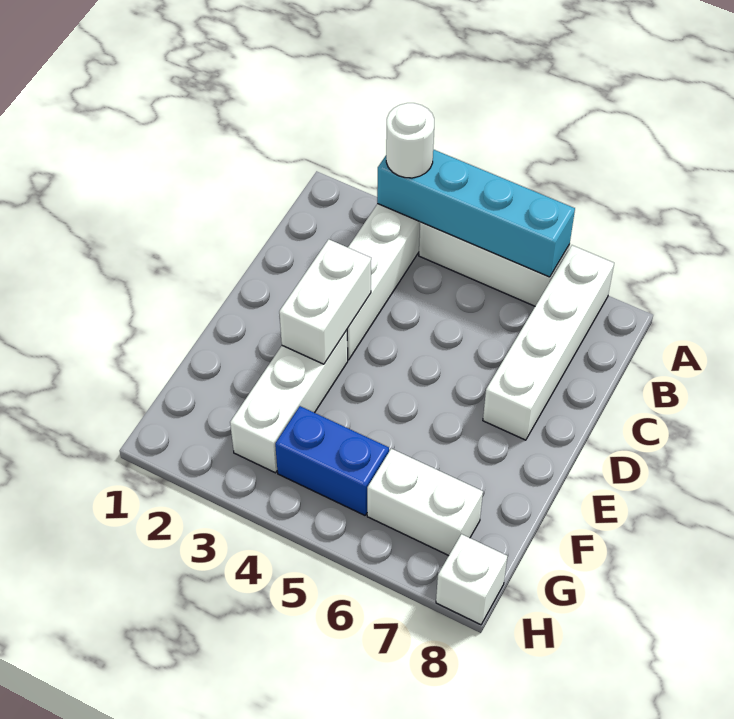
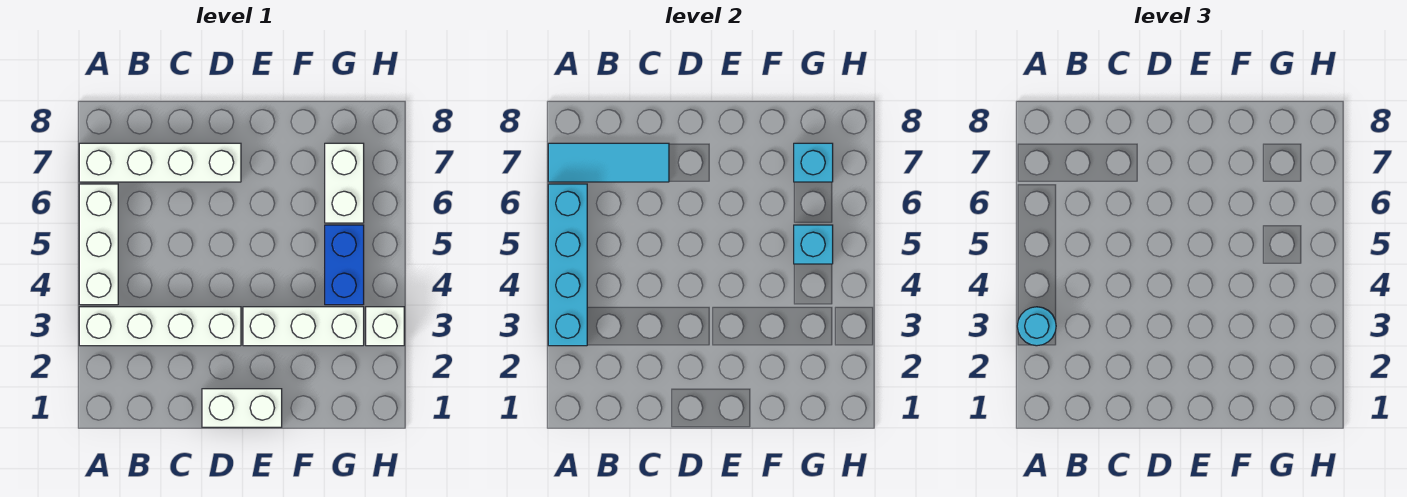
white round brick A3 level 3 -> cyan round brick A3 level 3
none -> cyan tile A7:C7 level 2
white brick D3:E3 level 2 -> white brick D1:E1 level 1
none -> cyan brick G5 level 2
none -> cyan brick G7 level 2
white brick H8 level 1 -> white brick H3 level 1

